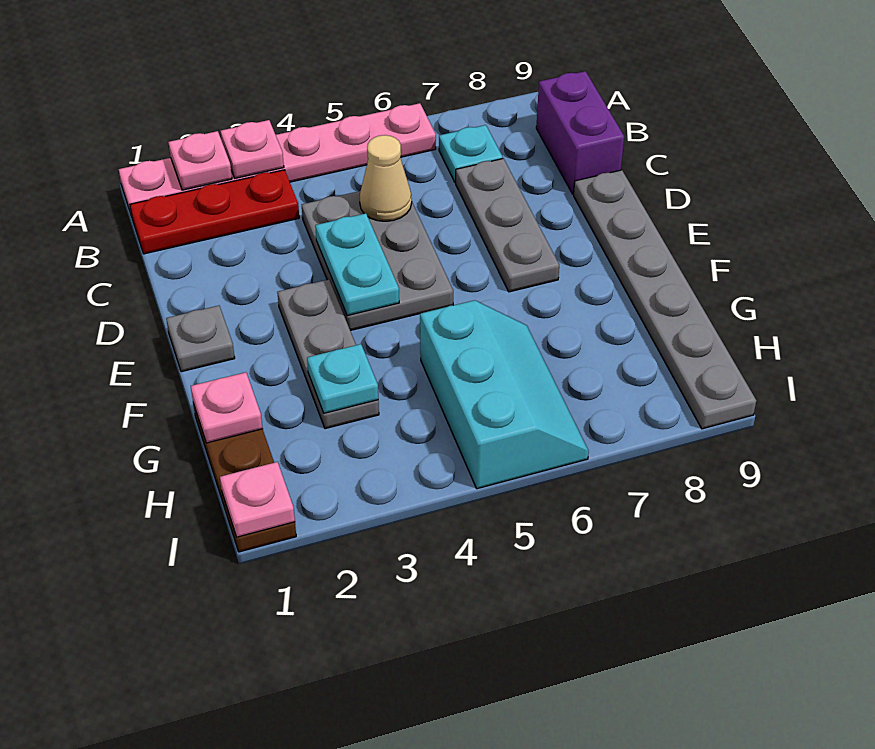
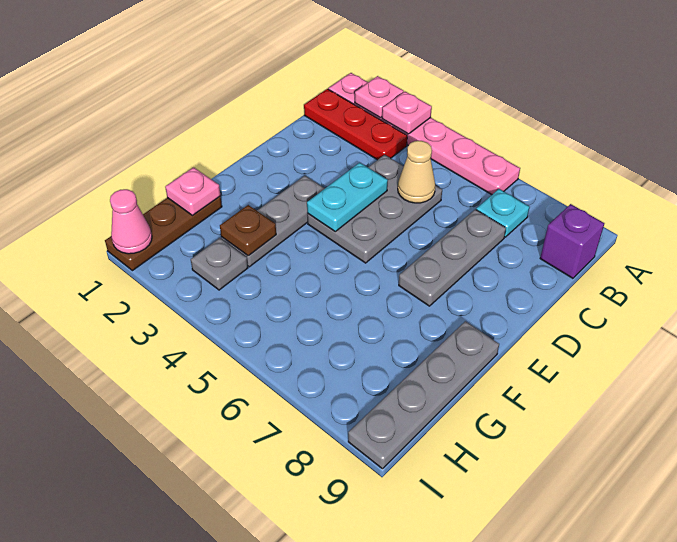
purple brick B9:C9 level 1 -> purple brick B9 level 1
grey plate D9:I9 level 1 -> grey plate F9:I9 level 1
grey plate E1 level 1 -> grey plate H3 level 1
cyan plate G3 level 2 -> brown plate G3 level 2
cyan slope G5:I6 level 1 top 5 -> none
pink plate I1 level 2 -> pink cone I1 level 2

